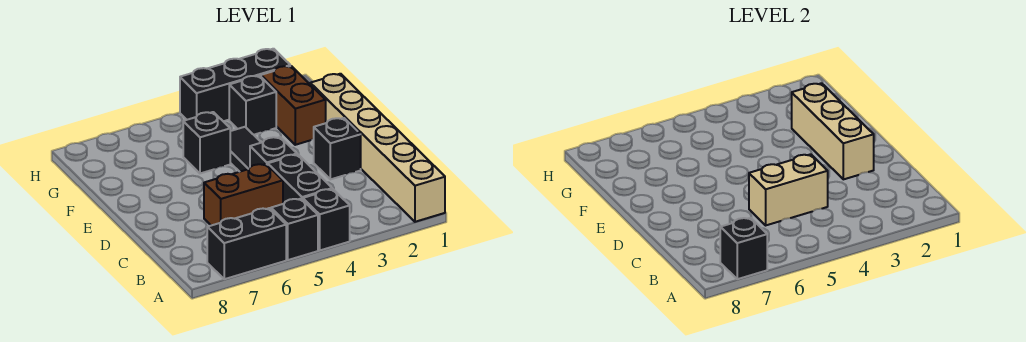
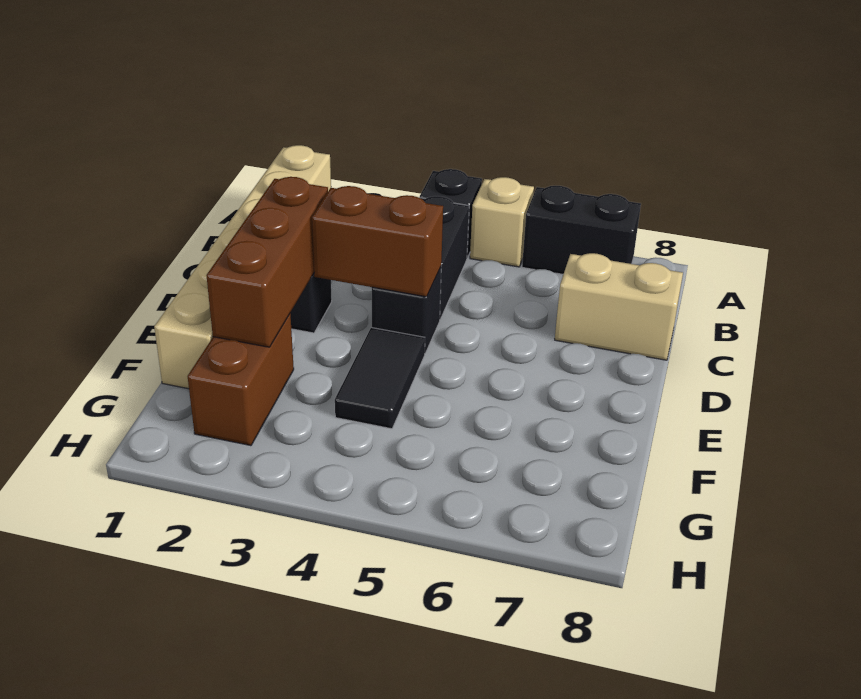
black brick A5 level 1 -> tan brick A5 level 1
black brick A7 level 2 -> none
tan brick C4:C5 level 2 -> tan brick C7:C8 level 1
brown brick C5:C6 level 1 -> brown brick D3:D4 level 2
tan brick D2:F2 level 2 -> brown brick D2:F2 level 2
black brick F5 level 1 -> none
black brick G3 level 1 -> none
black brick H2:H4 level 1 -> none

